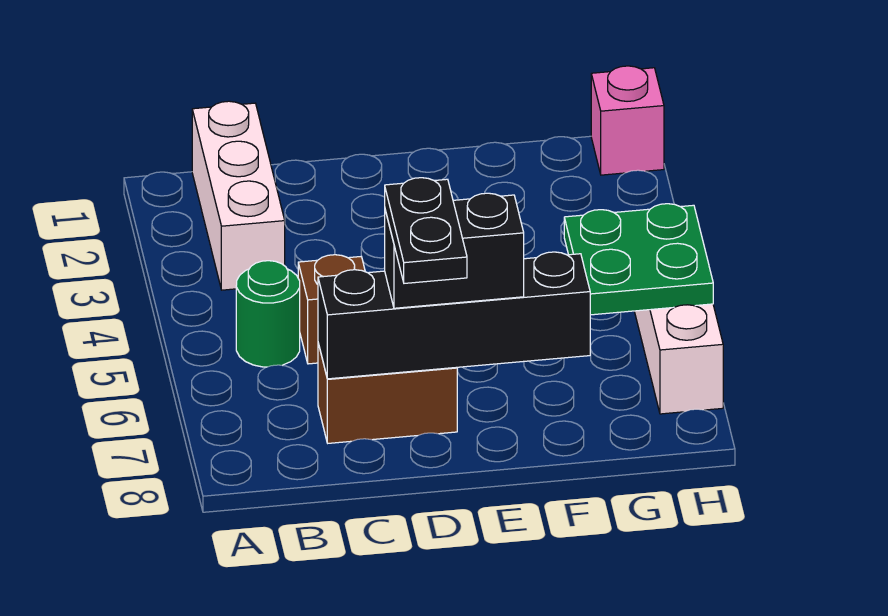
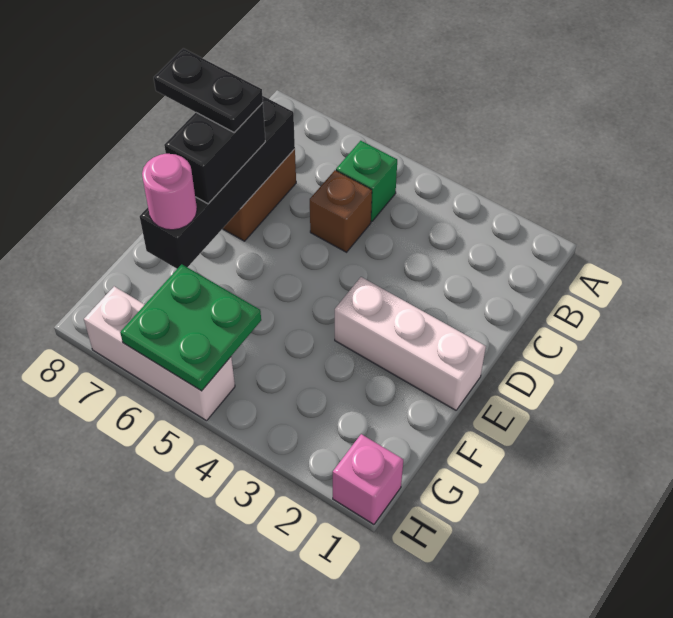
white brick B1:B3 level 1 -> white brick E1:E3 level 1
green round brick B5 level 1 -> green brick B5 level 1
none -> pink round brick F7 level 3

